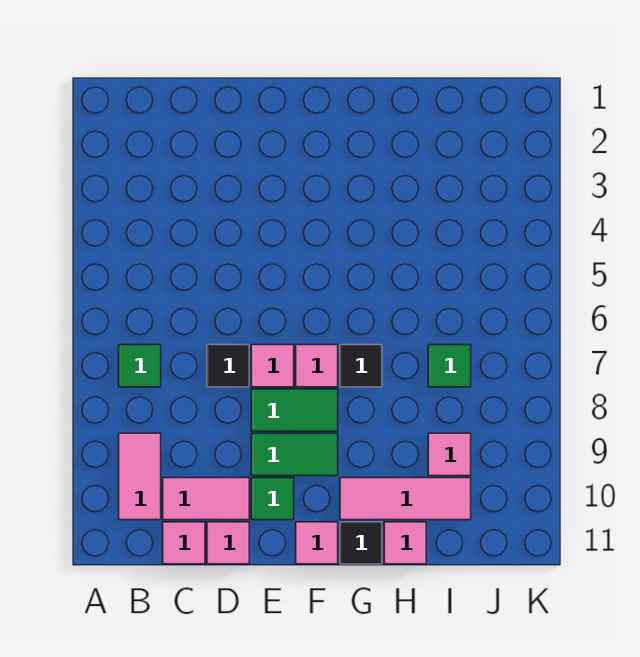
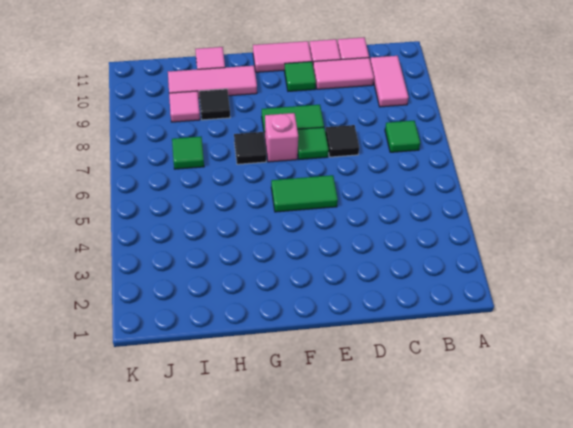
pink tile E7 level 1 -> green tile E7 level 1
green tile E9:F9 level 1 -> green tile E5:F5 level 1
pink tile F7 level 1 -> pink brick F7 level 1
pink tile F11 level 1 -> pink tile E11:F11 level 1
black tile G11 level 1 -> black tile H9 level 1

